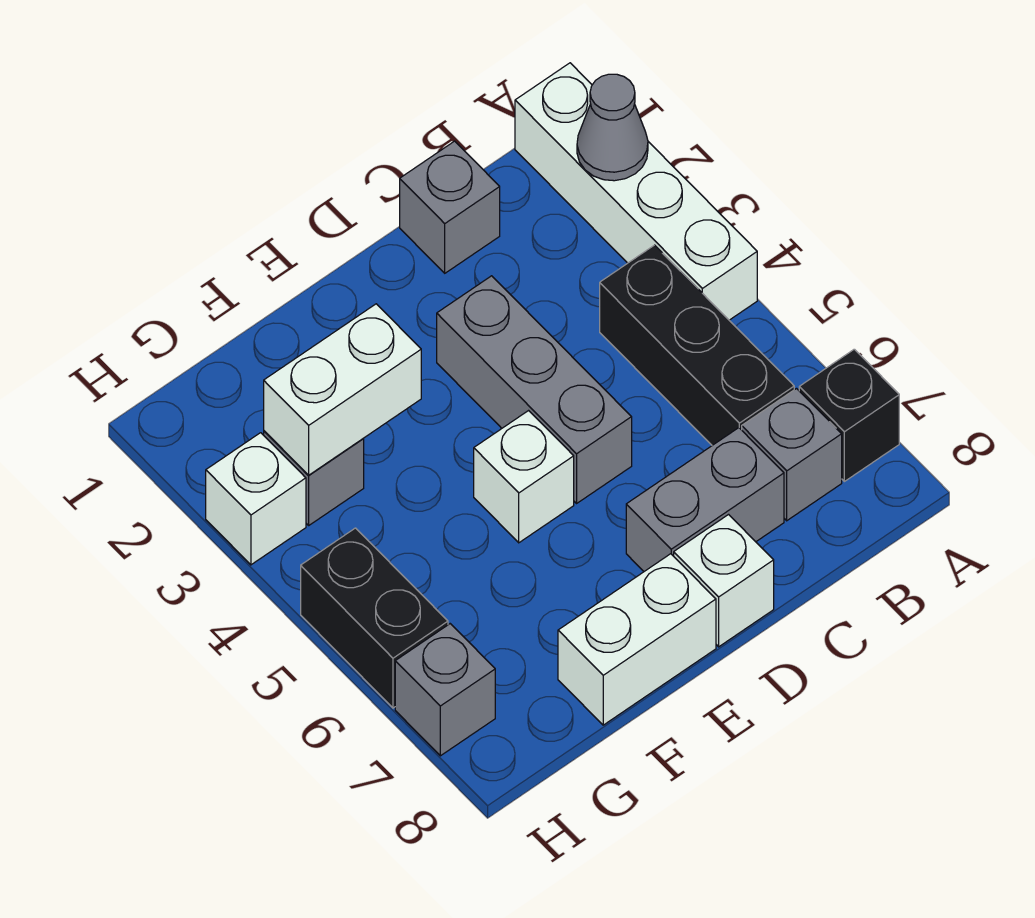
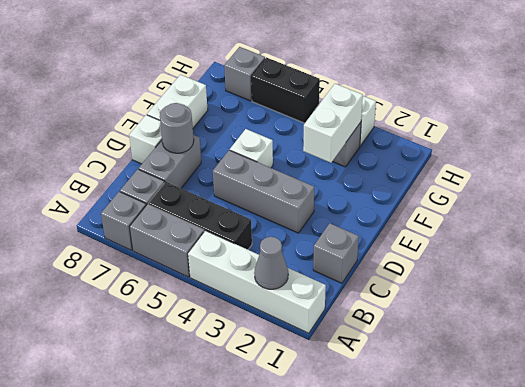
none -> grey brick A5:A6 level 1
black brick A7 level 1 -> grey brick A7 level 1
none -> grey round brick D7 level 2

